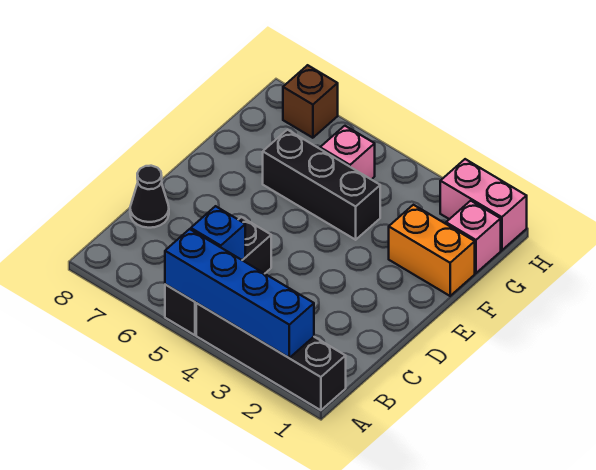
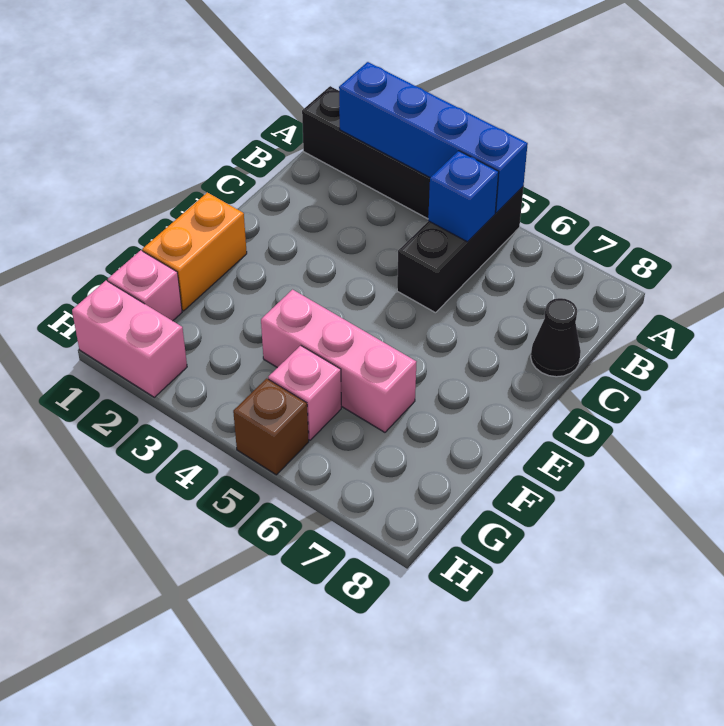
orange brick F1:F2 level 1 -> orange brick E1:F1 level 1
black brick F4:F6 level 1 -> pink brick F4:F6 level 1
brown brick H7 level 1 -> brown brick H5 level 1

